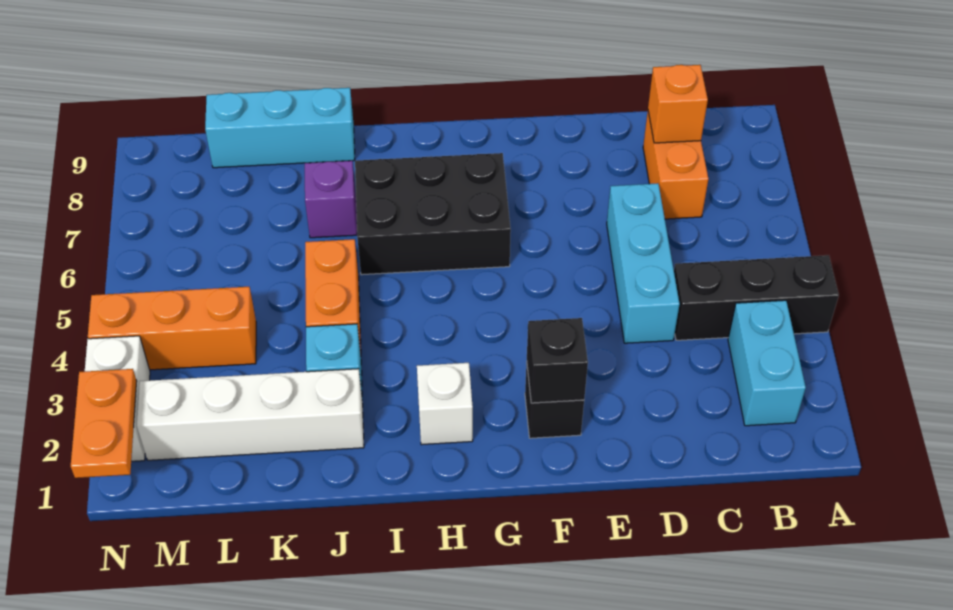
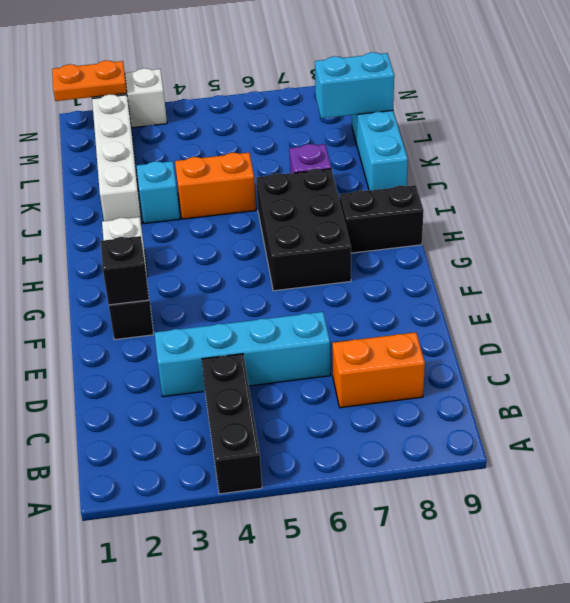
cyan brick B2:B3 level 1 -> cyan brick L8:L9 level 2
orange brick C8 level 2 -> none
cyan brick D4:D6 level 1 -> cyan brick D3:D6 level 1
none -> black brick H8:H9 level 1
orange brick L4:N4 level 1 -> none

